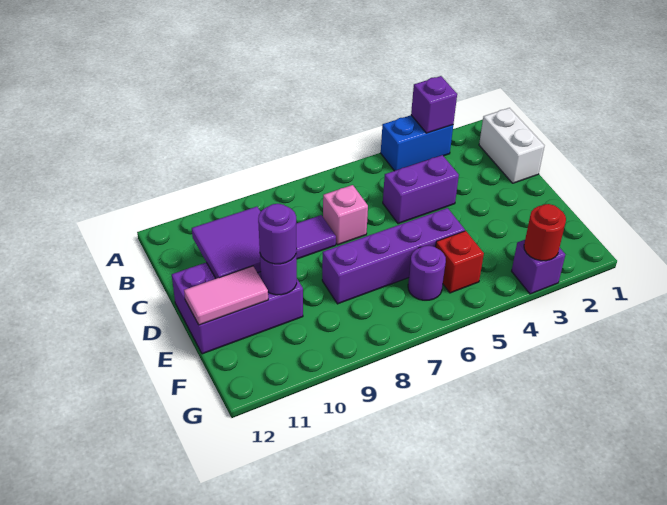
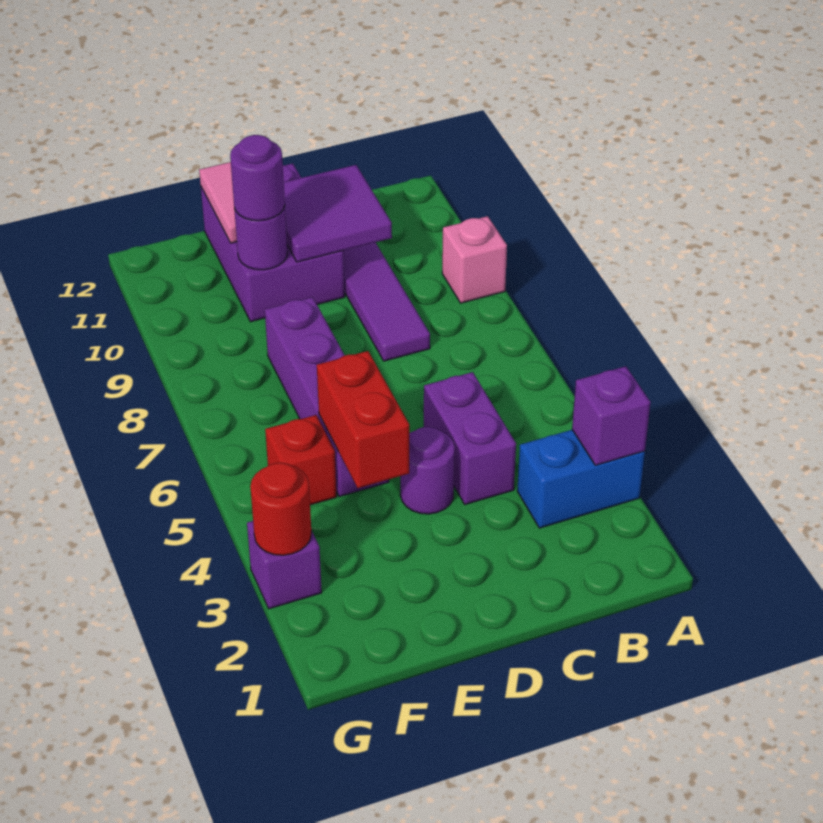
blue brick A3:A4 level 1 -> blue brick A3:B3 level 1
white brick B1:C1 level 1 -> none
pink brick C7 level 1 -> pink brick A9 level 1
none -> red brick E4:E5 level 2
purple round brick F6 level 1 -> purple round brick D4 level 1

